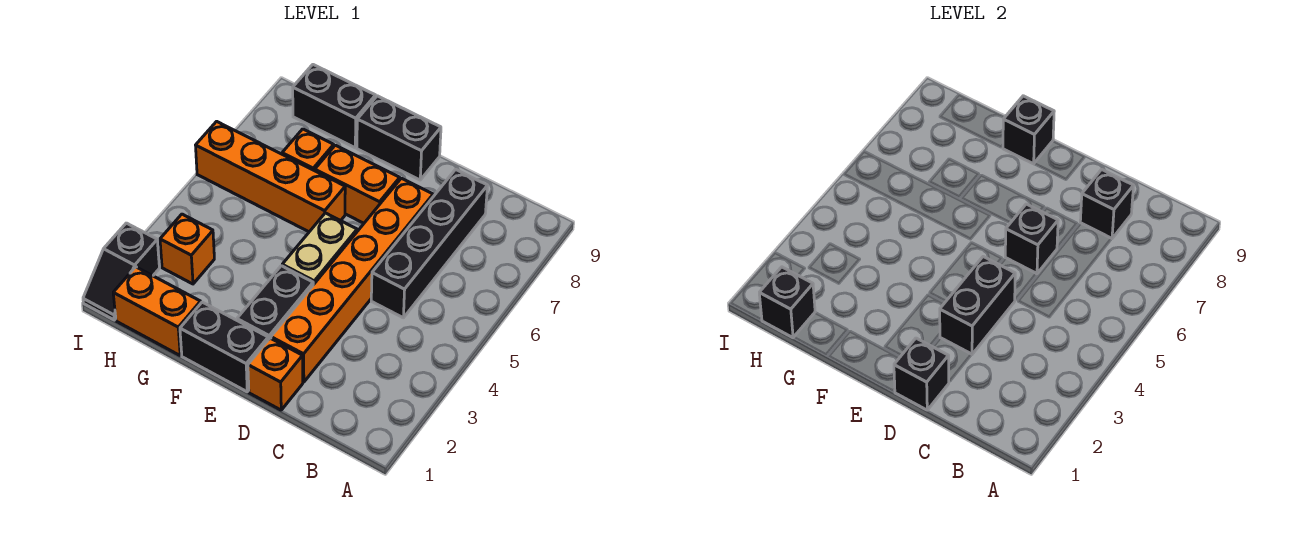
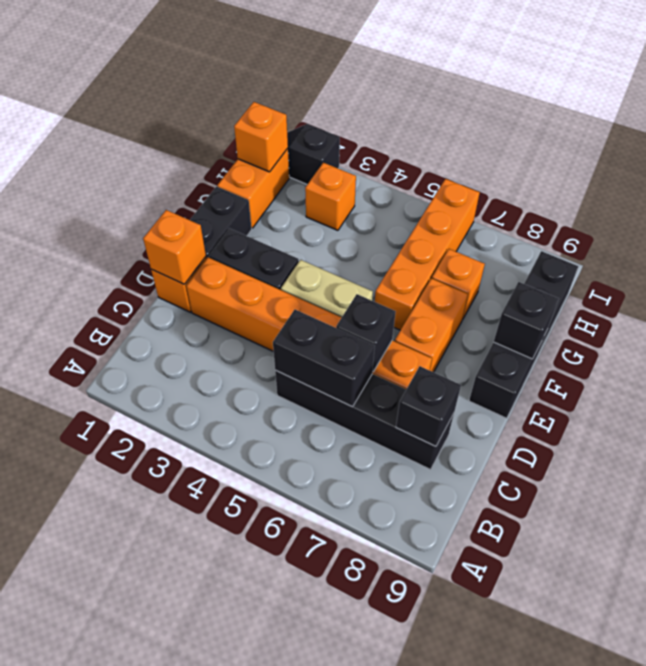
black brick D1 level 2 -> orange brick D1 level 2
black brick D3:D4 level 2 -> black brick C5:C6 level 2
black brick H1 level 2 -> orange brick H1 level 2

